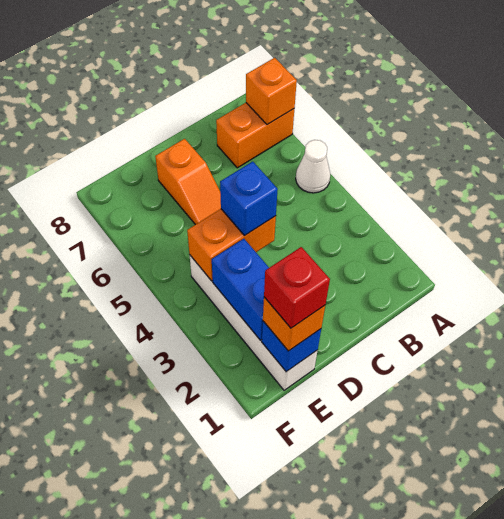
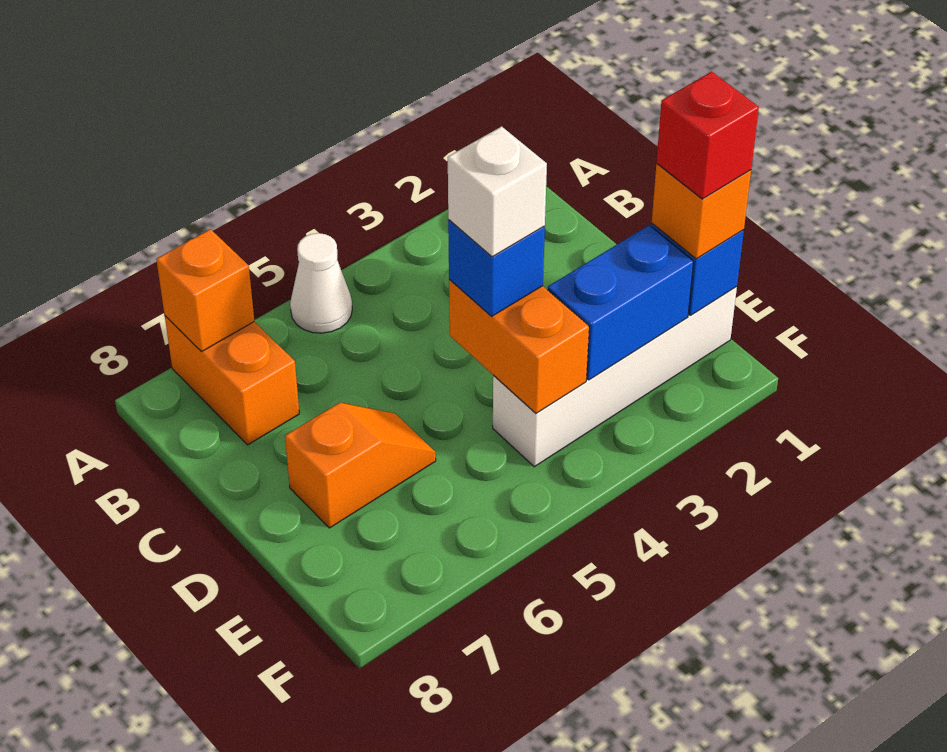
none -> white brick D4 level 4

